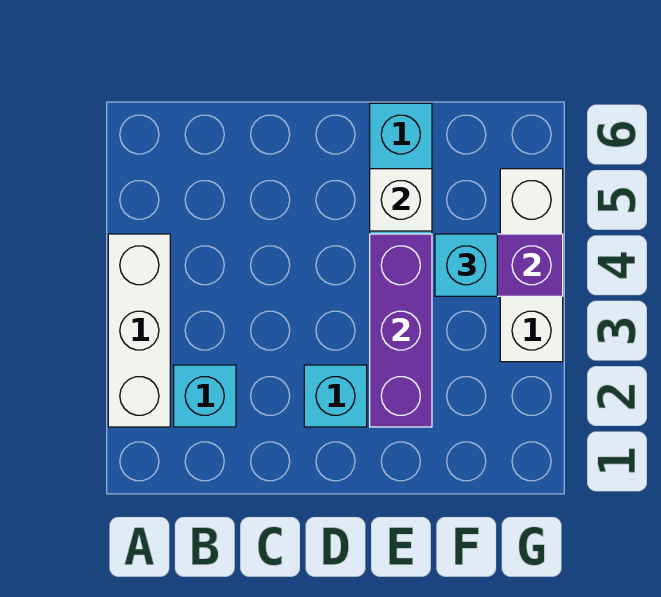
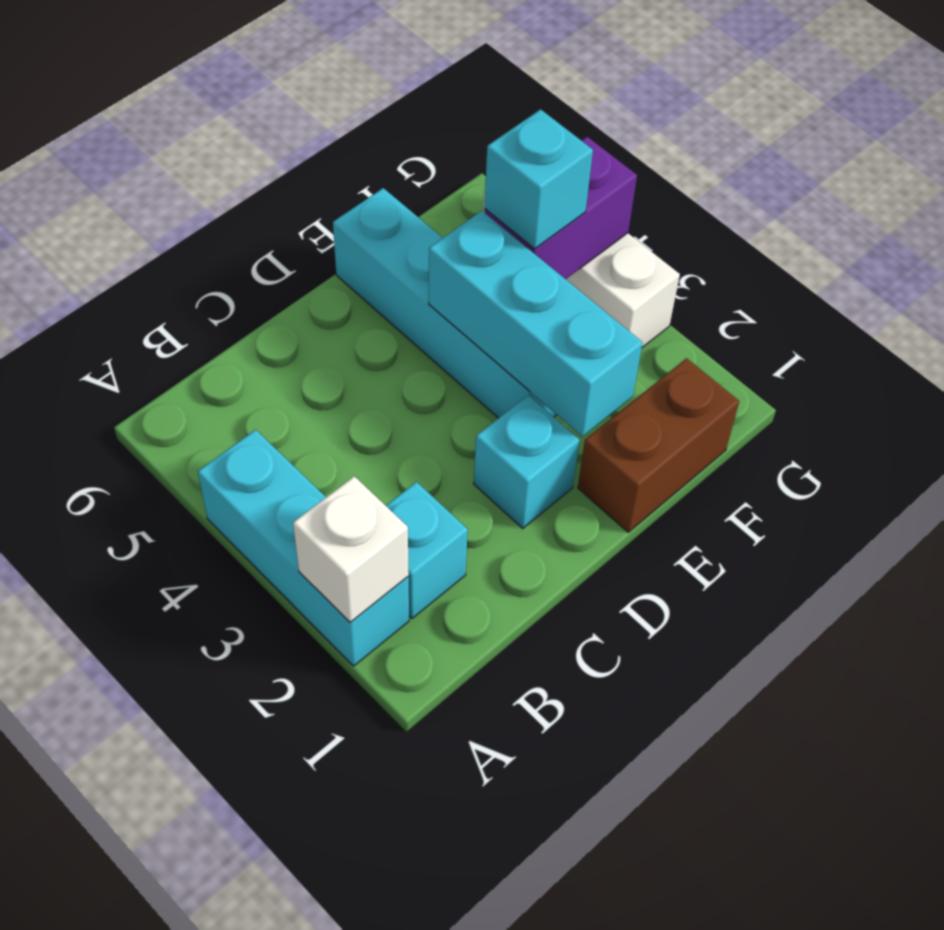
white brick A2:A4 level 1 -> cyan brick A2:A4 level 1
none -> brown brick E1:F1 level 1
purple brick E2:E4 level 2 -> cyan brick E2:E4 level 2
white brick E5 level 2 -> white brick A2 level 2

